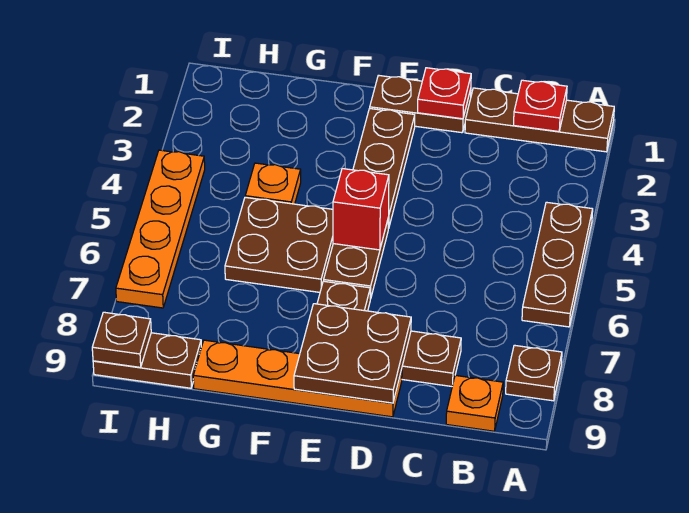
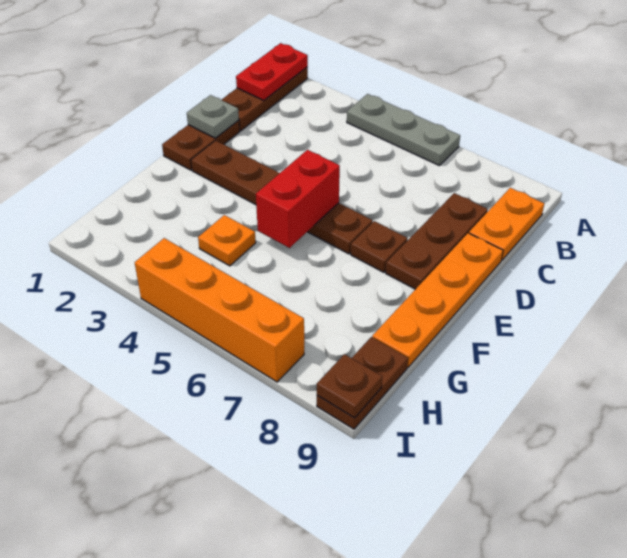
brown plate A4:A6 level 1 -> grey plate A4:A6 level 1
brown plate A8 level 1 -> none
red plate B1 level 2 -> red plate A1:B1 level 2
orange plate B9 level 1 -> orange plate B9:C9 level 1
red plate D1 level 2 -> grey plate D1 level 2
brown plate D8:E9 level 2 -> none
red brick E5 level 2 -> red brick E5:F5 level 2
brown plate F5:G6 level 1 -> none
orange plate I4:I7 level 1 -> orange brick I4:I7 level 1

